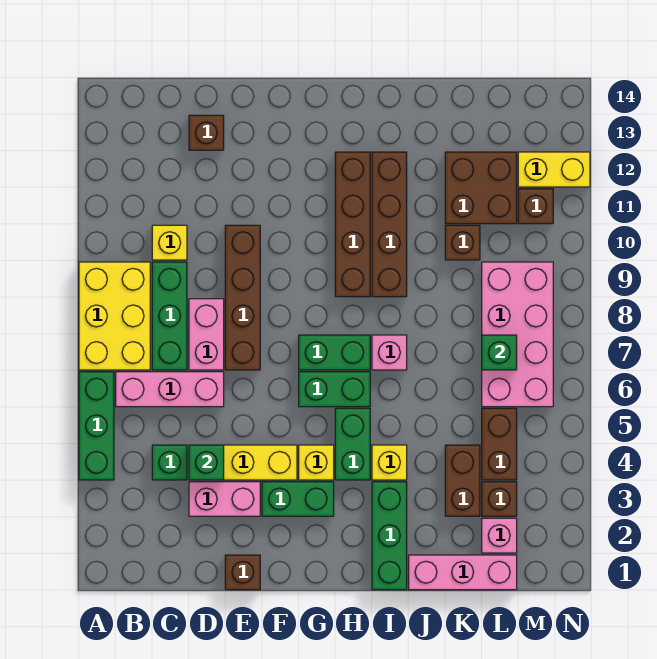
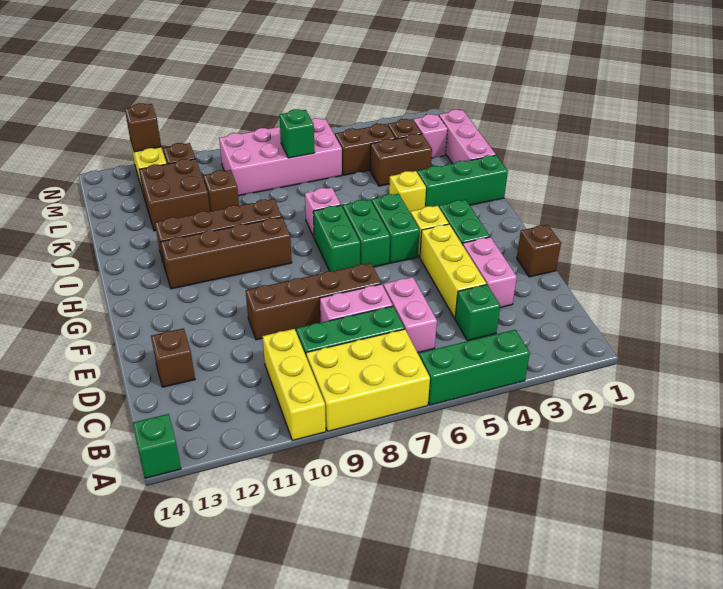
pink brick B6:D6 level 1 -> pink brick C6:D6 level 1
yellow brick C10 level 1 -> yellow brick A10:C10 level 1
green brick D4 level 2 -> green brick A14 level 1
green brick H4:H5 level 1 -> green brick G5:H5 level 1
none -> brown brick N12 level 2

